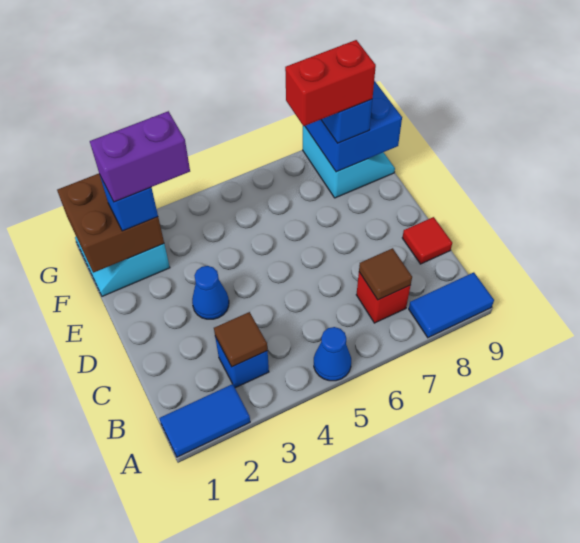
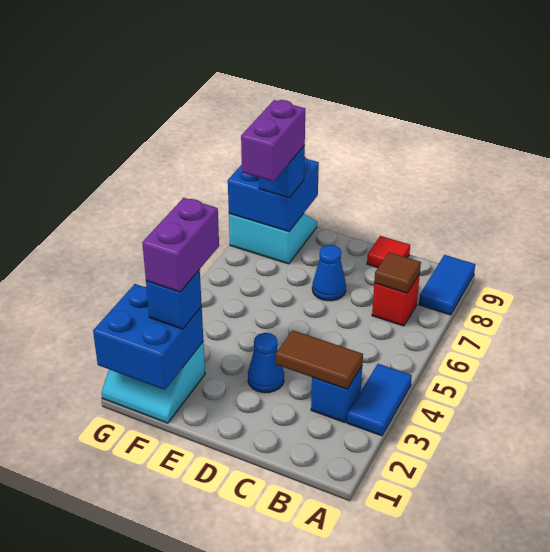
blue tile A1:A2 level 1 -> blue tile A3:A4 level 1
blue cone A5 level 1 -> blue cone D7 level 1
brown tile B3 level 2 -> brown tile B3:C3 level 2
brown brick F1:G2 level 2 -> blue brick F1:G2 level 2
red brick F7:F8 level 4 -> purple brick F7:F8 level 4

